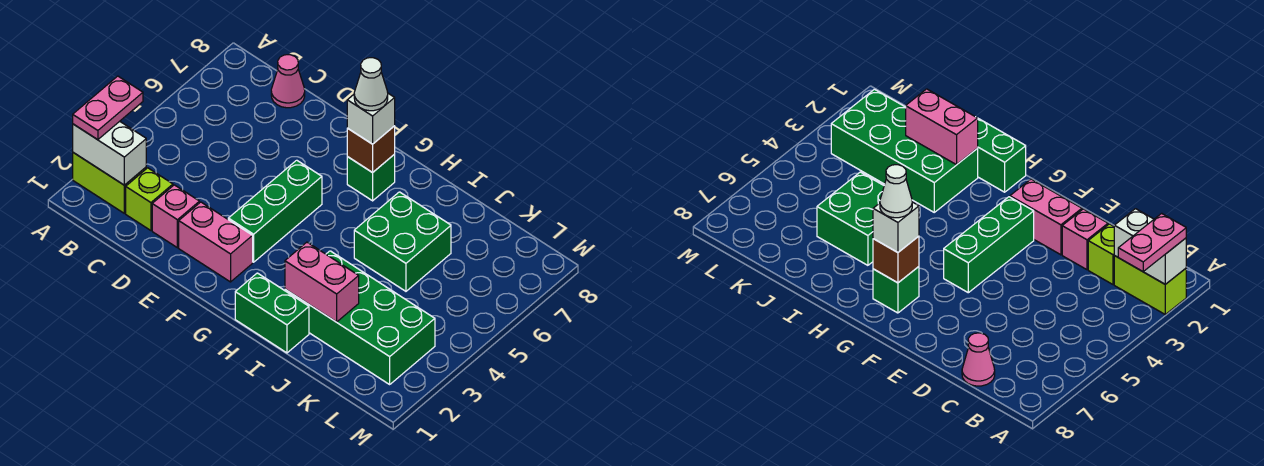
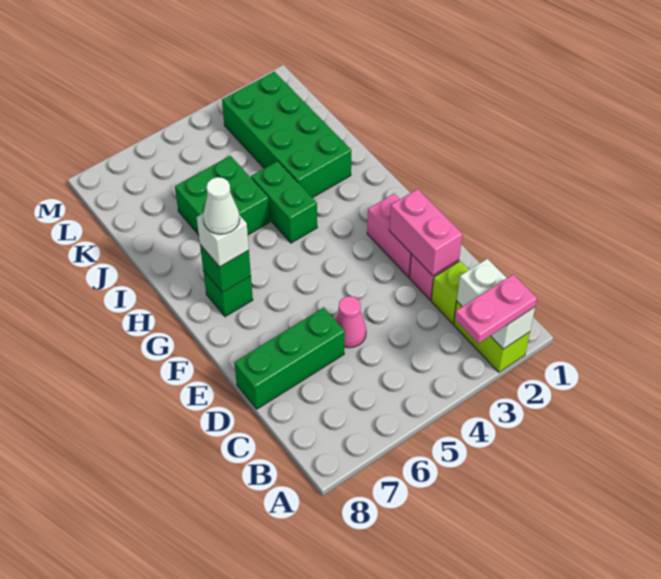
pink cone C8 level 1 -> pink cone D5 level 1
green brick F3:F5 level 1 -> green brick D6:D8 level 1
brown brick G7 level 2 -> green brick G7 level 2
green brick H1:I1 level 1 -> green brick H4:I4 level 1
pink brick I2:J2 level 2 -> pink brick D2:E2 level 2

